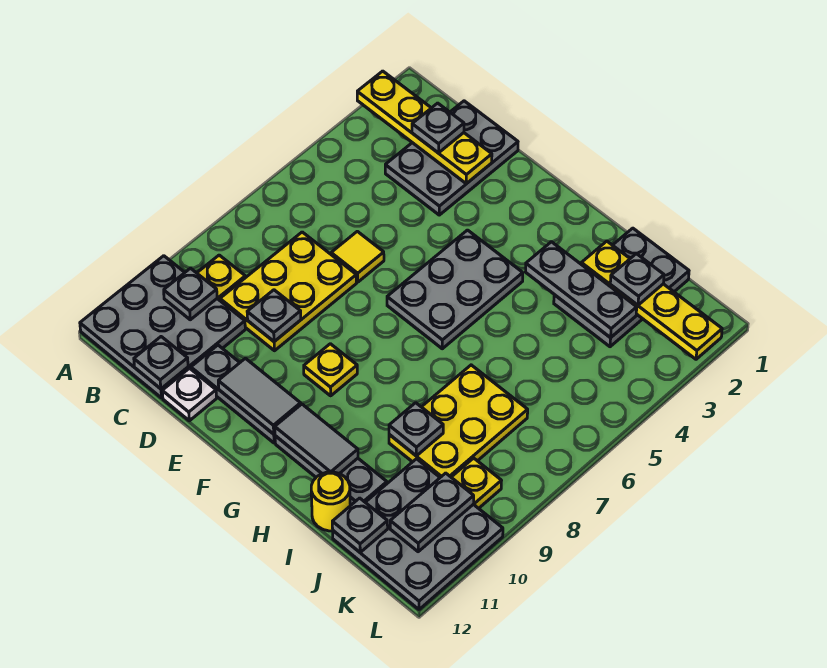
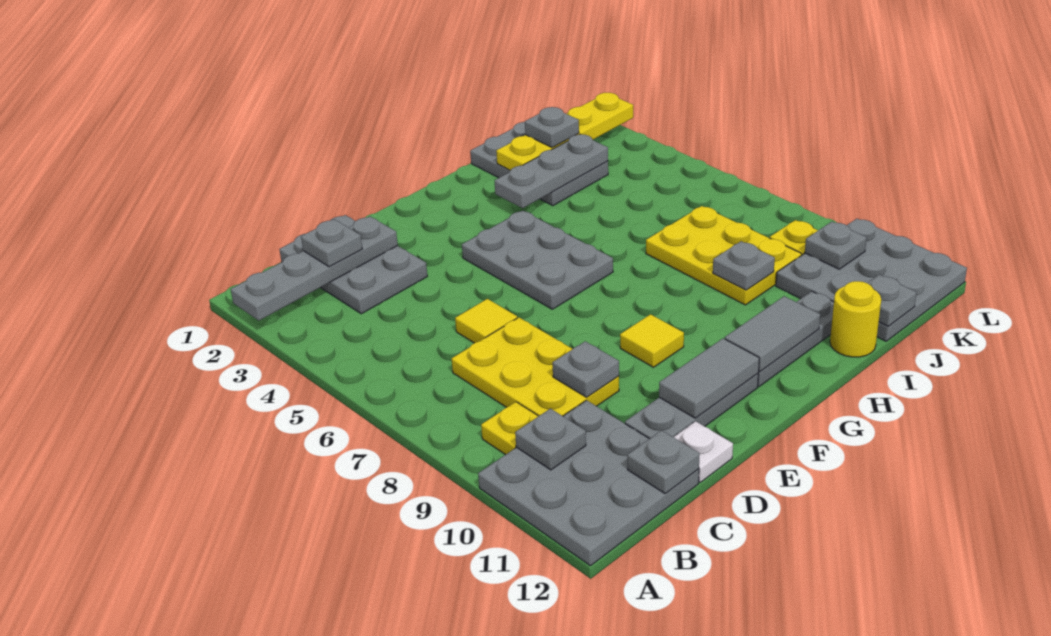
yellow plate A2:D2 level 2 -> grey plate A2:D2 level 2
yellow plate F9 level 1 -> yellow tile F9 level 1
grey plate K10:K11 level 2 -> grey plate K10 level 2

